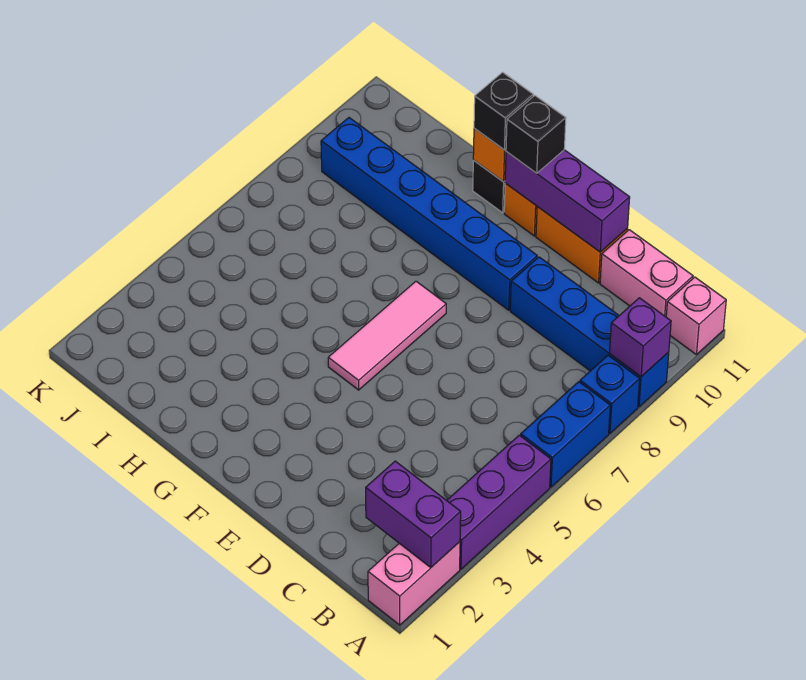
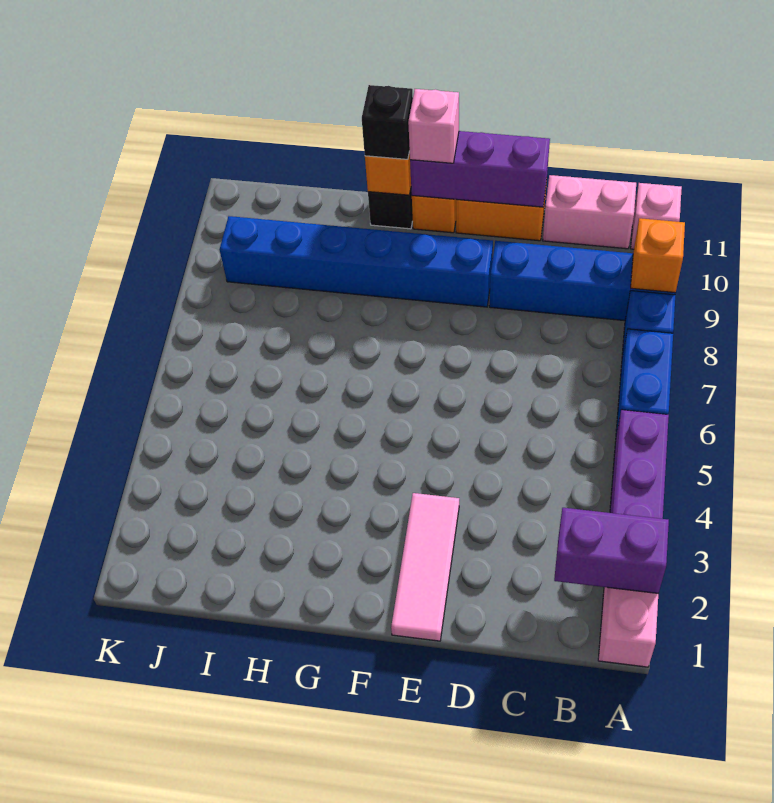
purple brick A9 level 2 -> orange brick A9 level 2
pink tile F5:F7 level 1 -> pink tile E1:E3 level 1
black brick F11 level 3 -> pink brick F11 level 3

